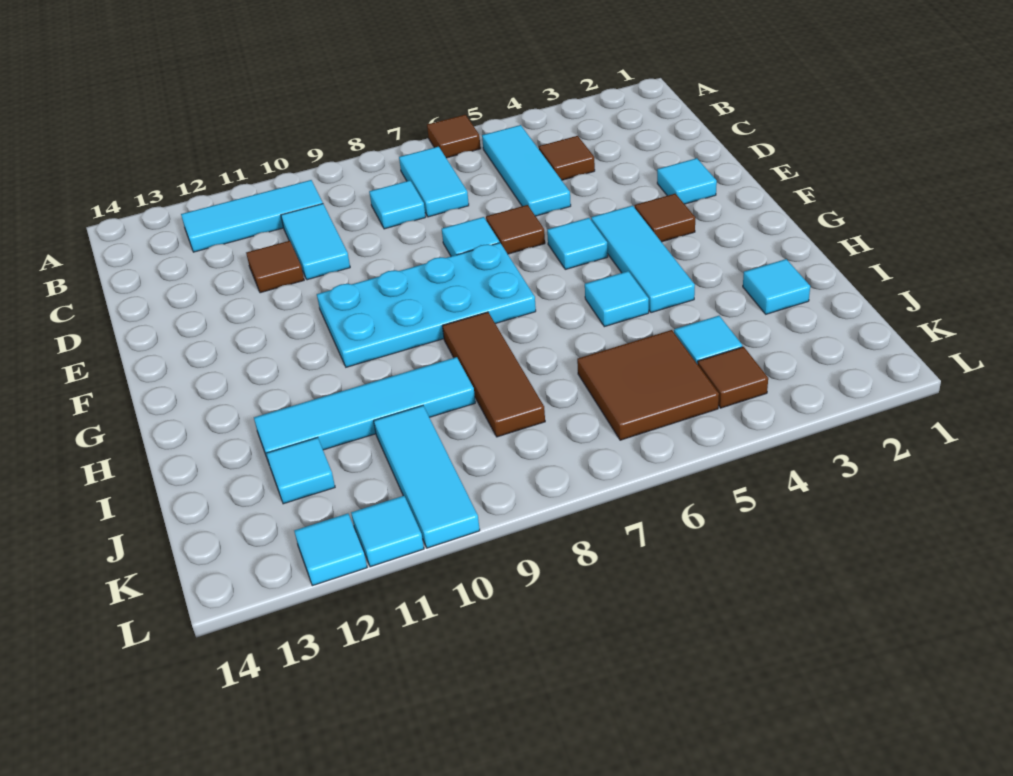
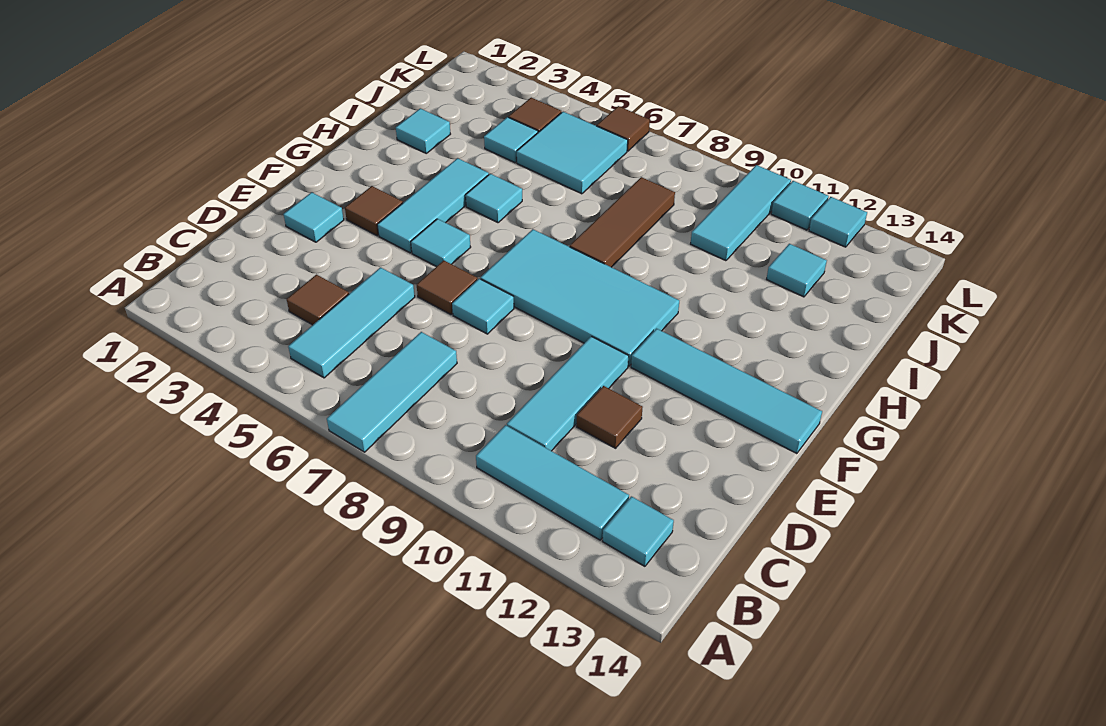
brown tile A6 level 1 -> brown tile L6 level 1
cyan tile B7:C7 level 1 -> cyan tile A7:C7 level 1
cyan tile C8 level 1 -> cyan tile B13 level 1
cyan tile C10:D10 level 1 -> cyan tile C10:E10 level 1
cyan plate F7:G10 level 1 -> cyan tile F7:G10 level 1
cyan tile I9:I12 level 1 -> cyan tile F11:F14 level 1
brown tile J5:K6 level 1 -> cyan tile J5:K6 level 1

